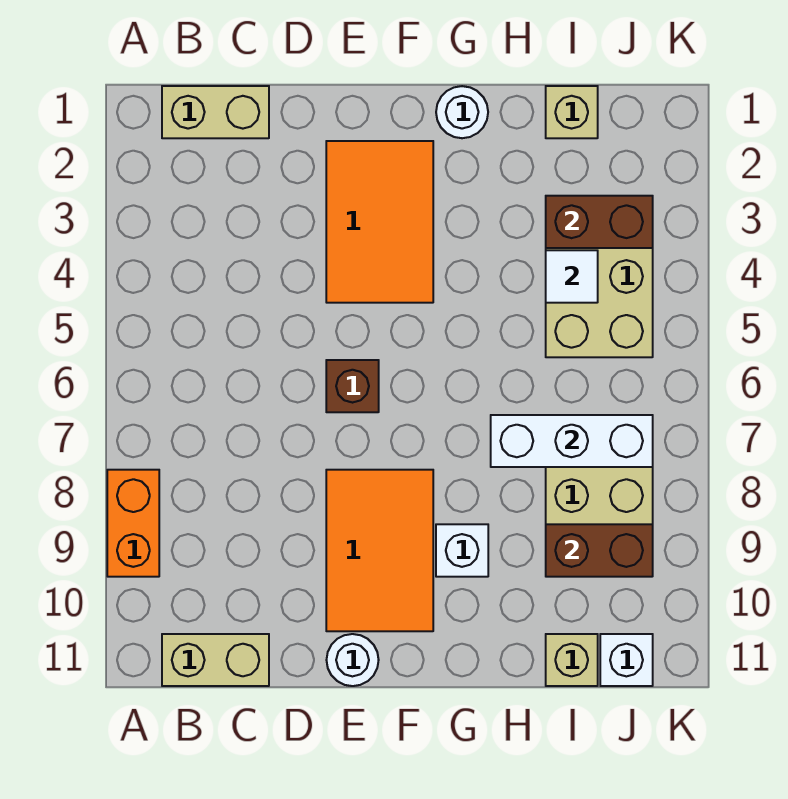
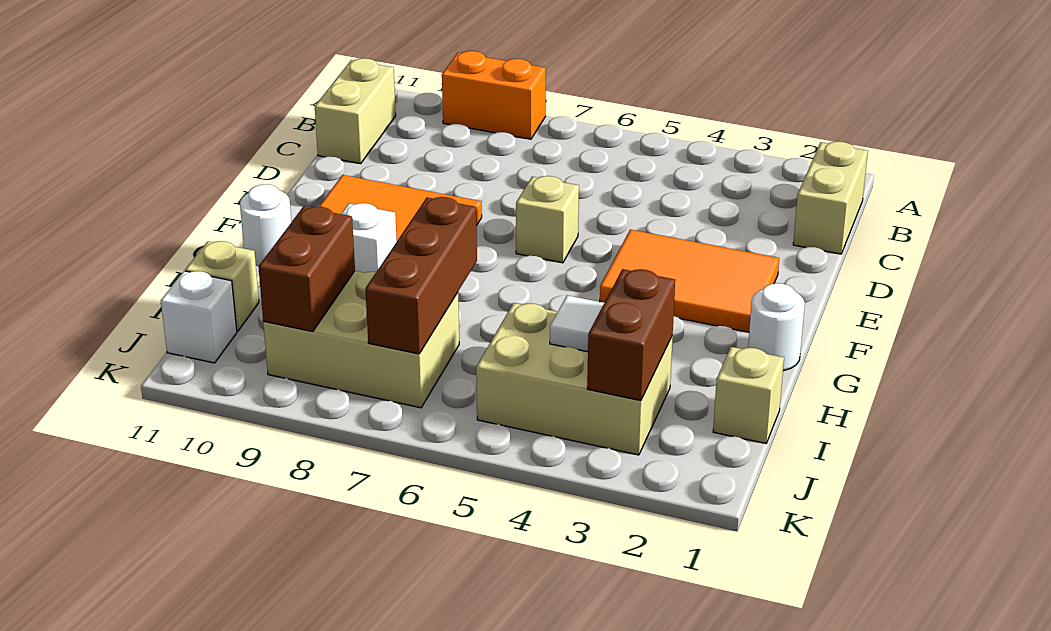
brown brick E6 level 1 -> tan brick E6 level 1
white round brick E11 level 1 -> white round brick G11 level 1
white brick H7:J7 level 2 -> brown brick H7:J7 level 2

